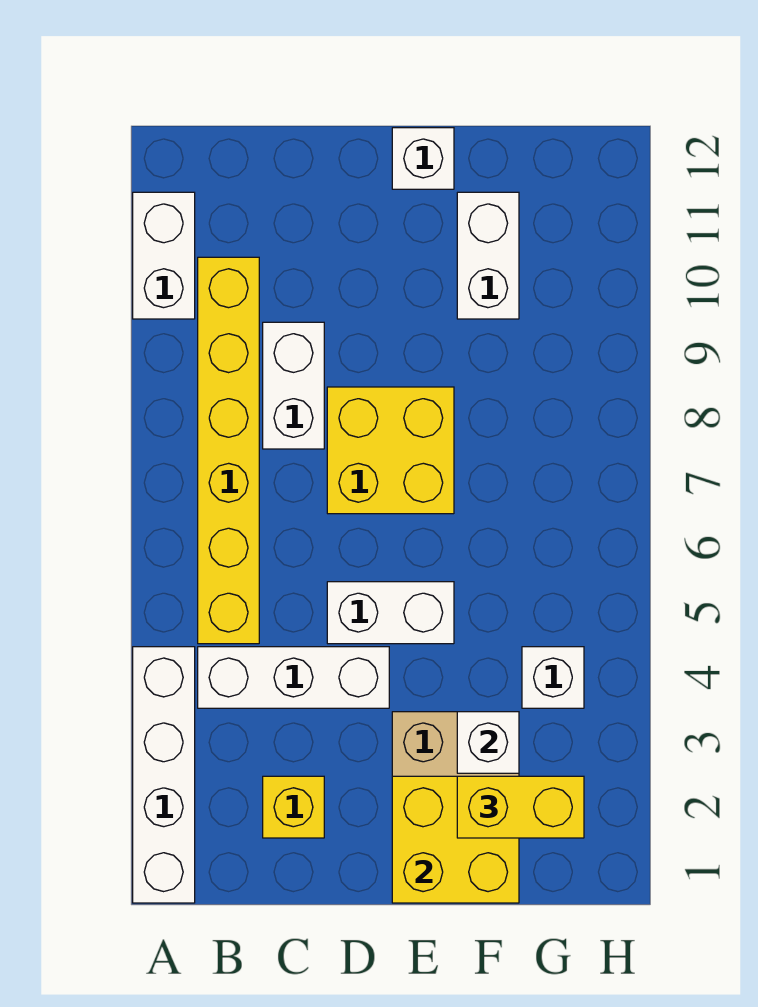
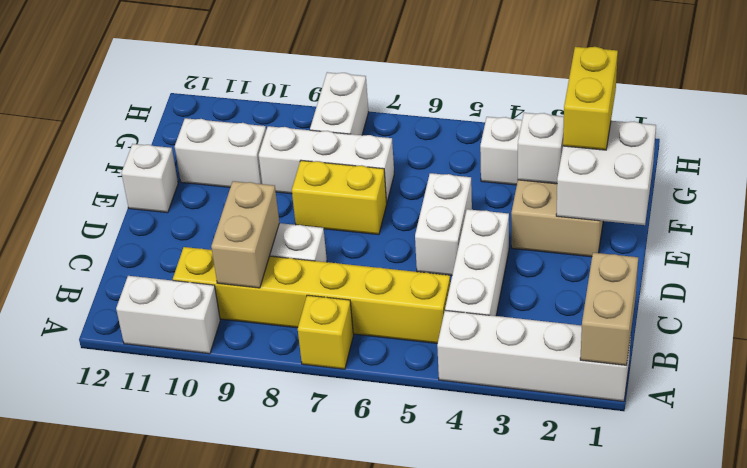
none -> tan brick A1:B1 level 2
none -> tan brick B9:C9 level 2
yellow brick C2 level 1 -> yellow brick A7 level 1
yellow brick D7:E8 level 1 -> yellow brick E7:E8 level 1
yellow brick E1:F2 level 2 -> white brick E1:F2 level 2
none -> white brick F7:F9 level 1
none -> white brick G8:H8 level 1

